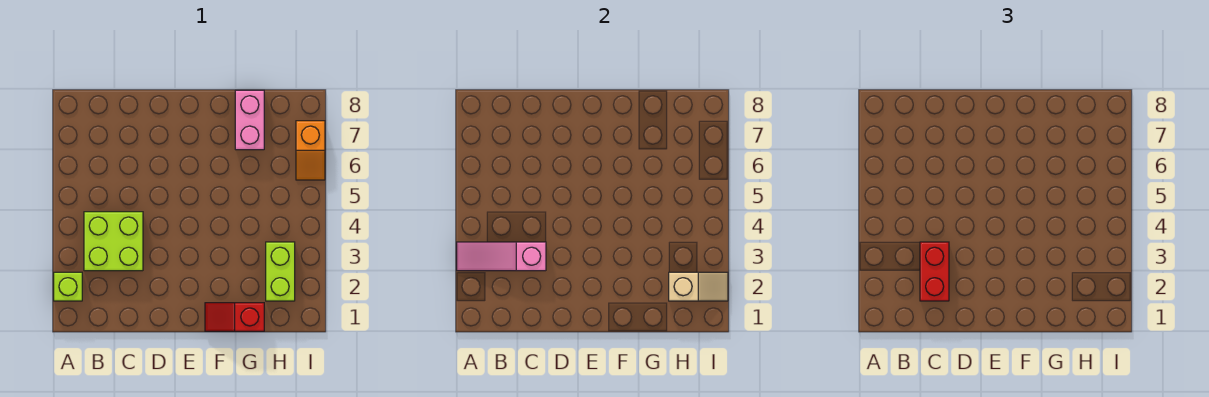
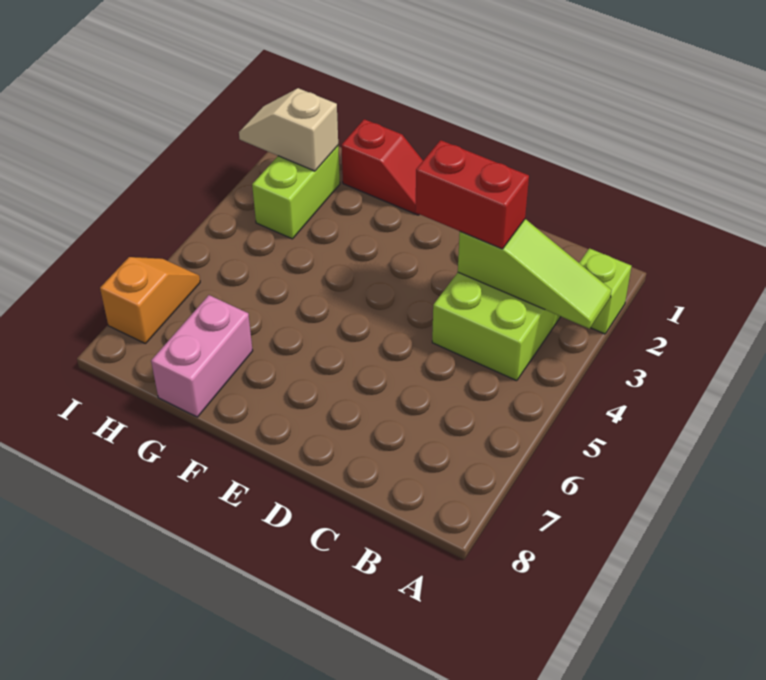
pink slope A3:C3 level 2 top C -> lime slope A3:C3 level 2 top C
red brick C2:C3 level 3 -> red brick C3:D3 level 3

